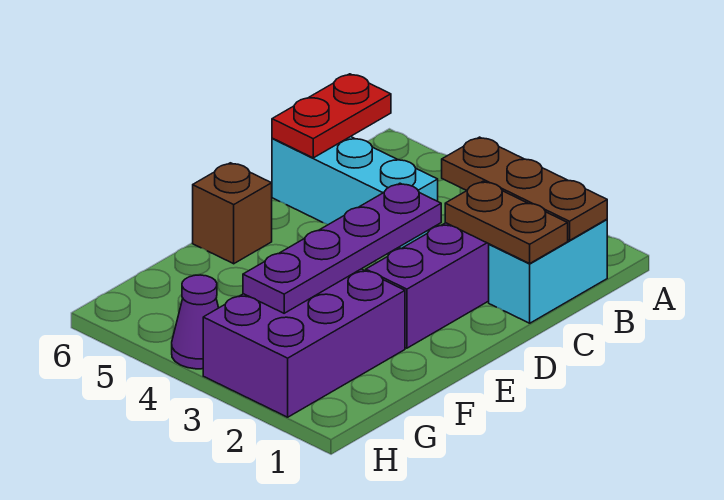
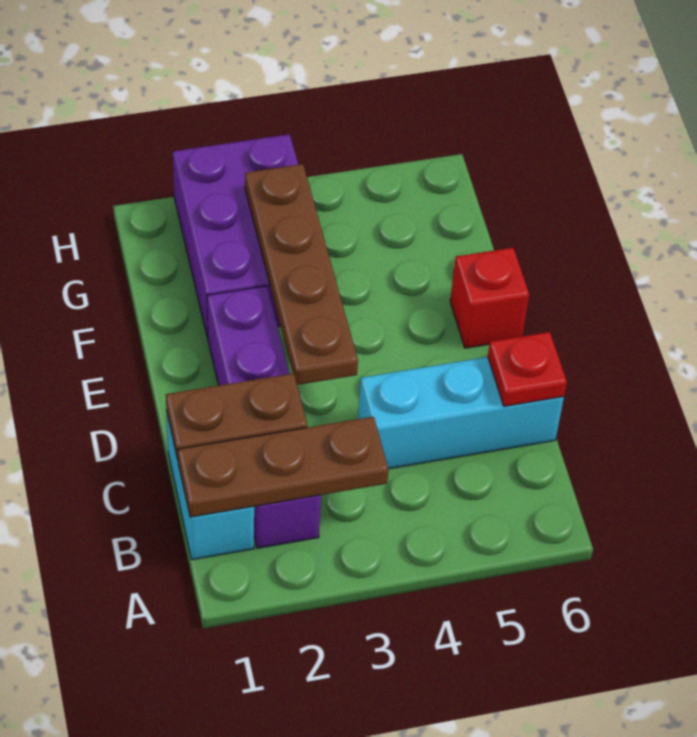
red plate B6:C6 level 2 -> red plate C6 level 2
purple plate D3:G3 level 2 -> brown plate D3:G3 level 2
brown brick E6 level 1 -> red brick E6 level 1
purple cone H4 level 1 -> none

